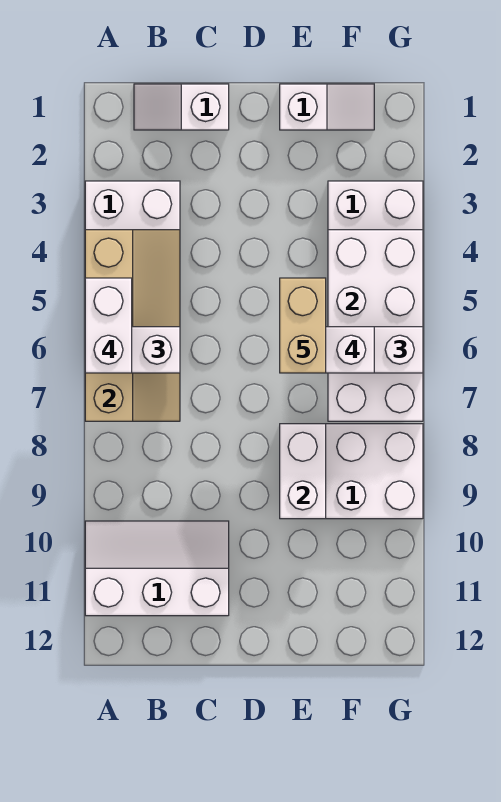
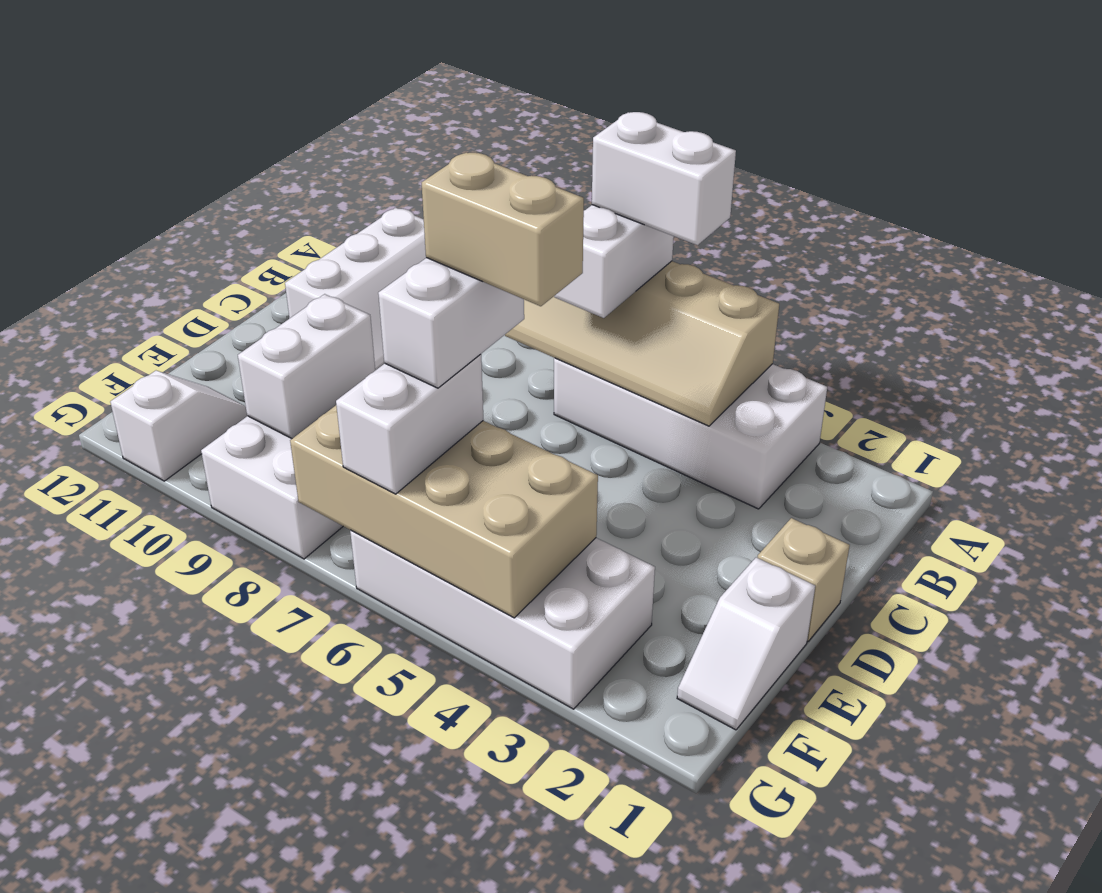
white slope B1:C1 level 1 top C -> white slope F11:G11 level 1 top G
none -> tan brick D1 level 1
white brick E8:E9 level 2 -> white brick E9:F9 level 2
white brick F4:G7 level 2 -> tan brick F4:G7 level 2

